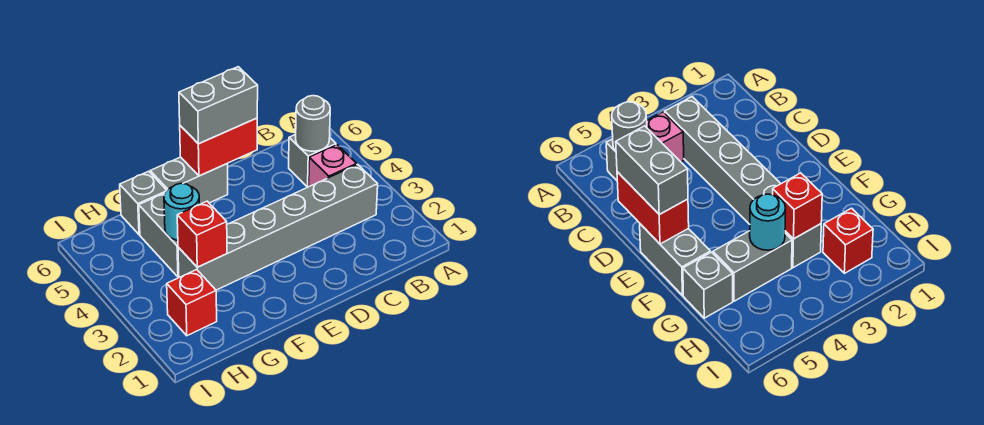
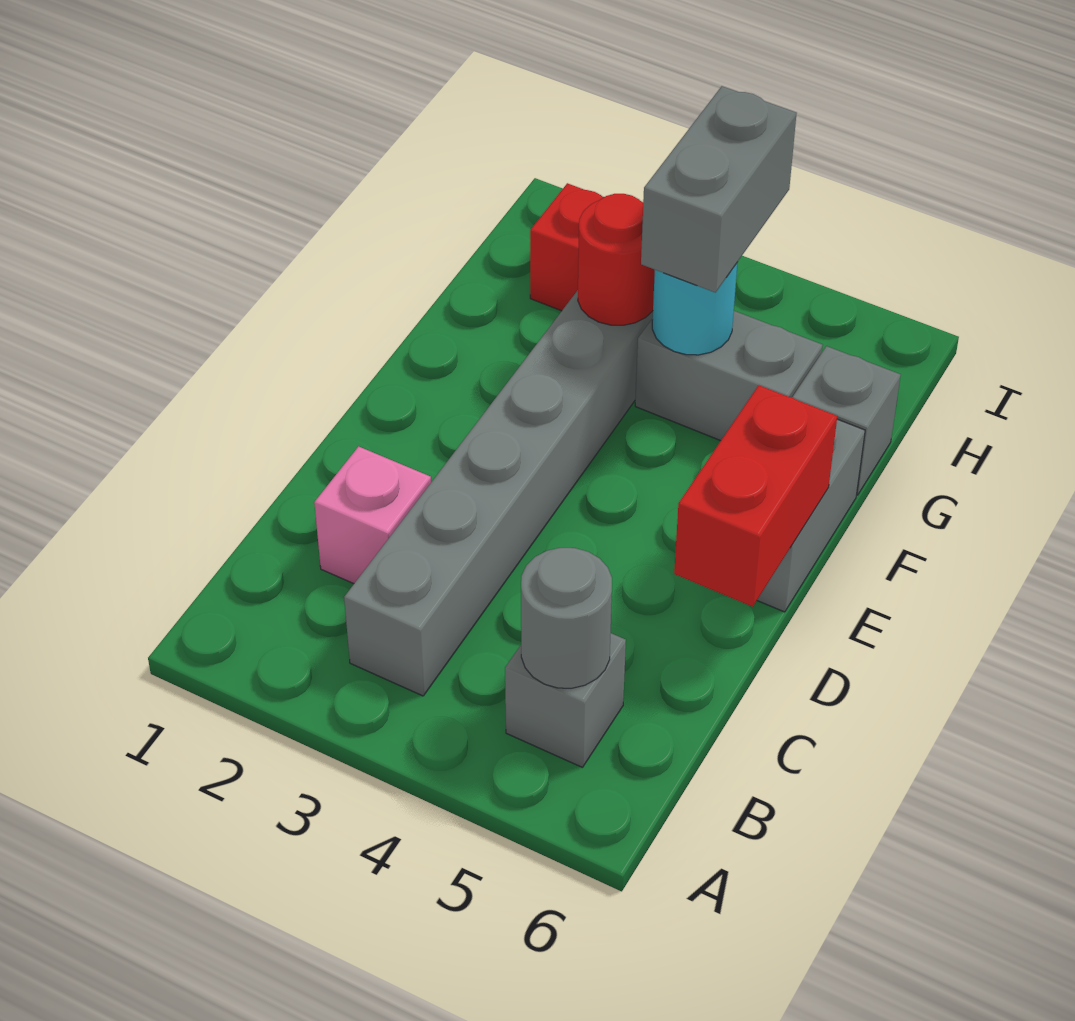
pink brick B4 level 1 -> pink brick C2 level 1
grey brick D6:E6 level 3 -> grey brick G4:H4 level 3
red brick G3 level 2 -> red round brick G3 level 2

